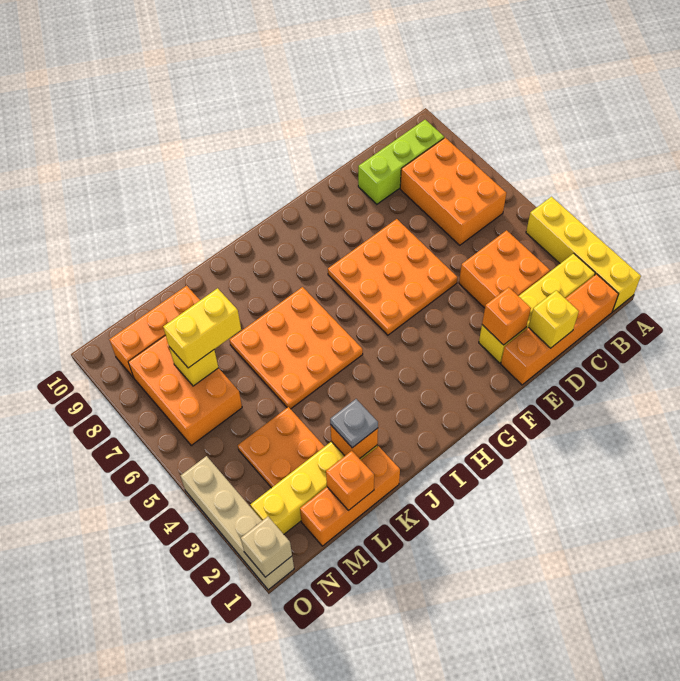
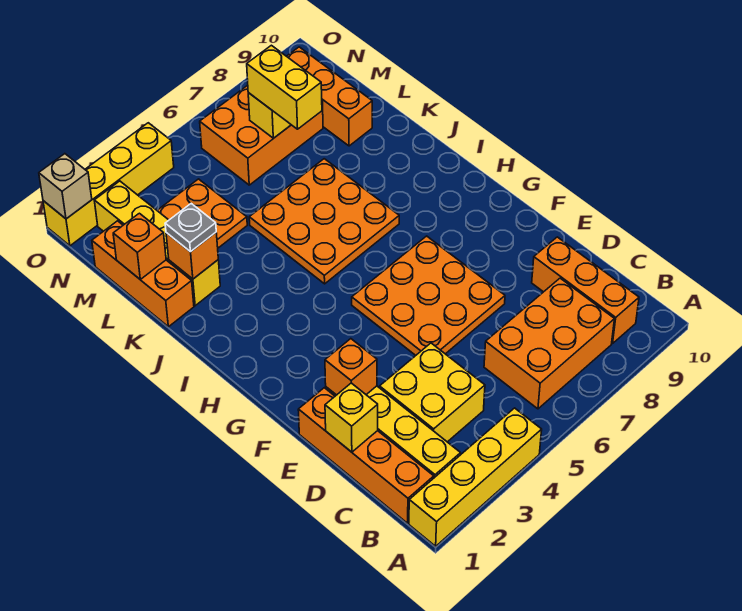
lime brick B9:D9 level 1 -> orange brick B9:D9 level 1
orange brick C3:D4 level 1 -> yellow brick C3:D4 level 1
tan brick O1:O4 level 1 -> yellow brick O1:O4 level 1

